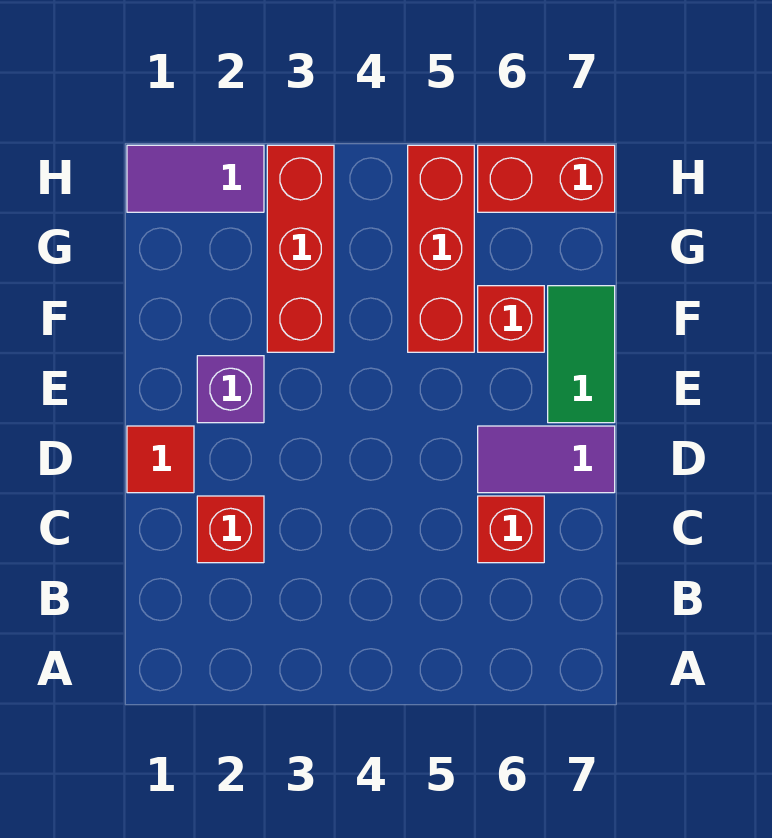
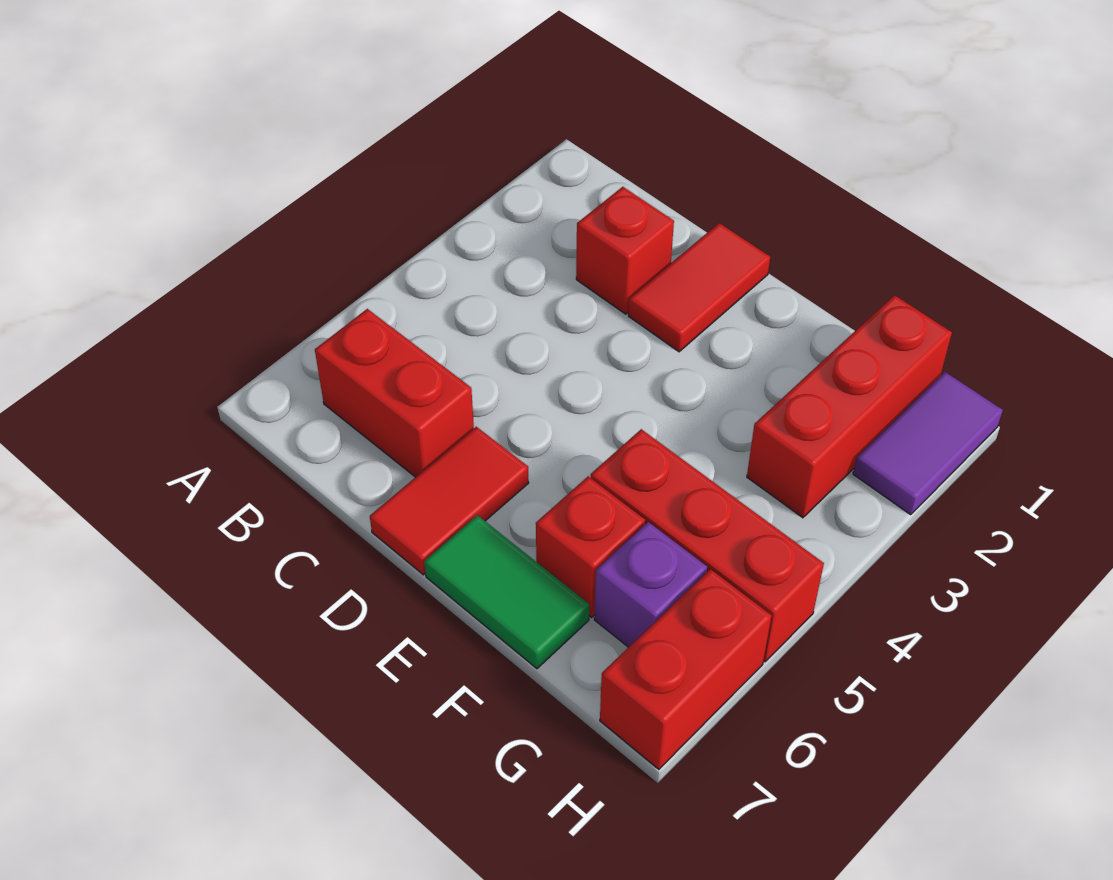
red brick C6 level 1 -> red brick B6:C6 level 1
red tile D1 level 1 -> red tile D1:D2 level 1
purple tile D6:D7 level 1 -> red tile D6:D7 level 1
purple brick E2 level 1 -> purple brick G6 level 1
red brick F3:H3 level 1 -> red brick G1:G3 level 1

